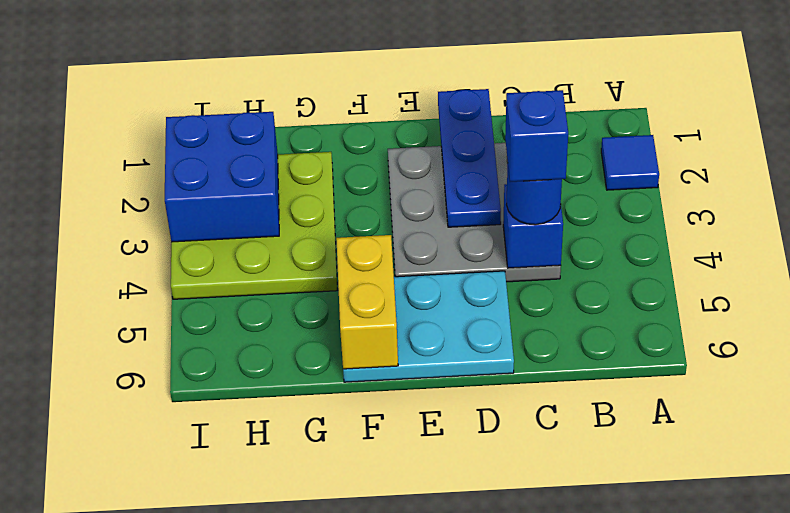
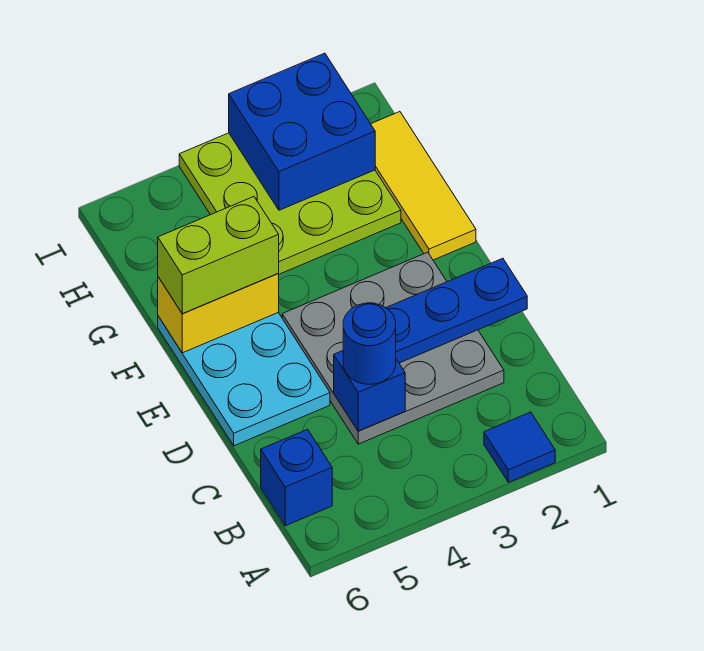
blue brick C4 level 4 -> blue brick B6 level 1
none -> yellow tile F1:H1 level 1
none -> lime brick F5:F6 level 3

